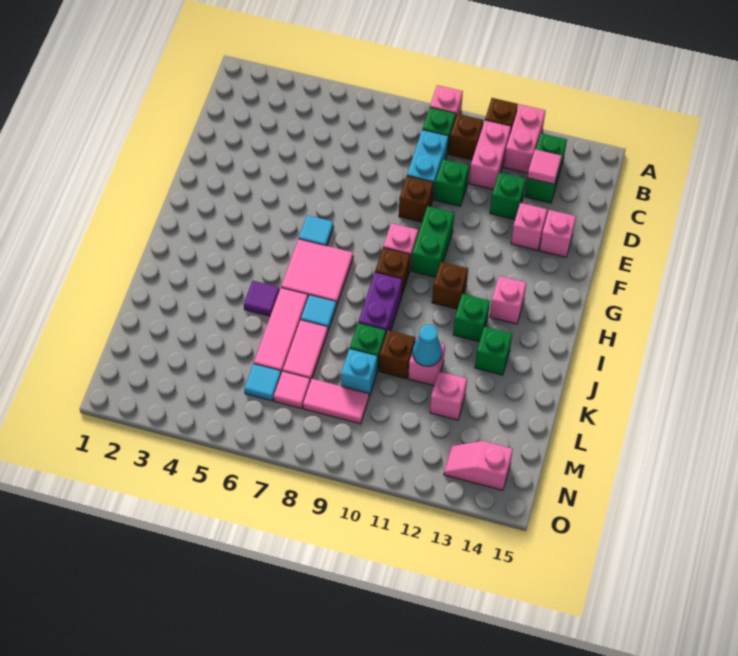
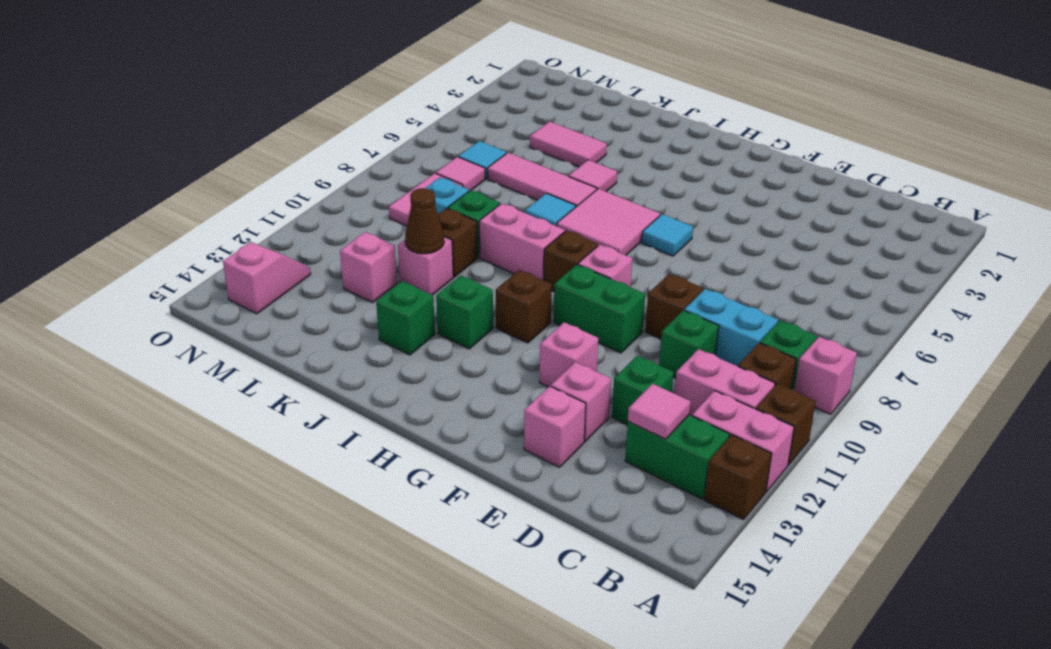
none -> brown brick A13 level 1
pink brick H13 level 1 -> pink brick F12 level 1
purple brick I9:J9 level 1 -> pink brick I9:J9 level 1
purple tile J5 level 1 -> pink tile J5 level 1
pink tile K7:L7 level 1 -> pink tile K4:L4 level 1
cyan cone K11 level 2 -> brown cone K11 level 2

